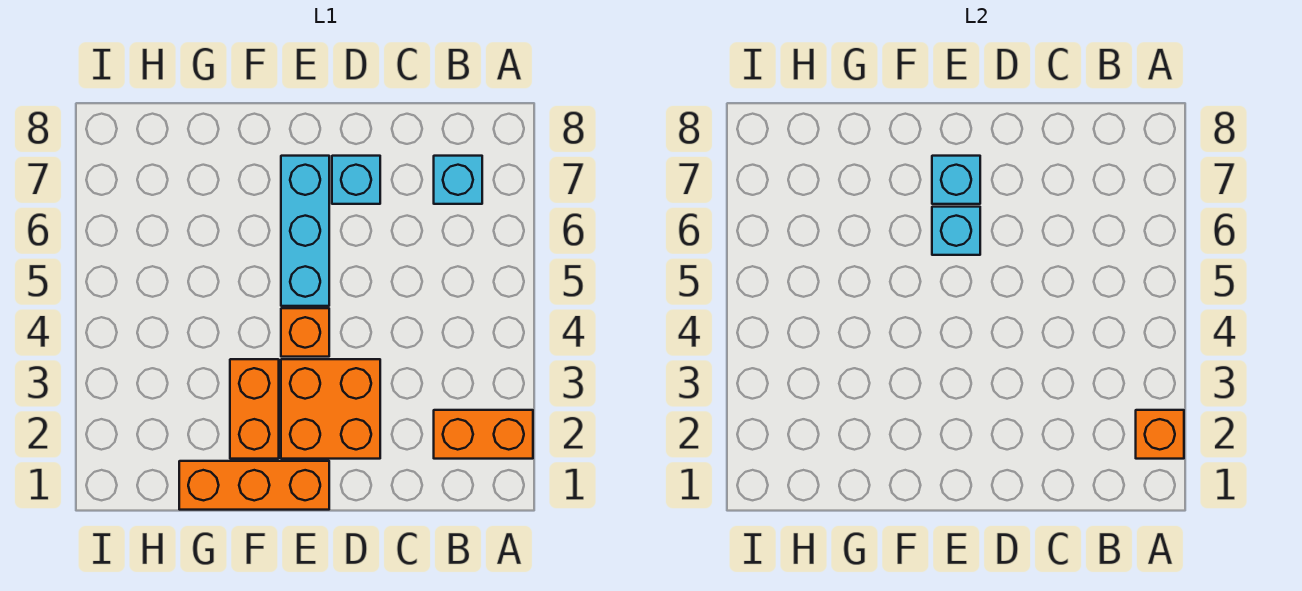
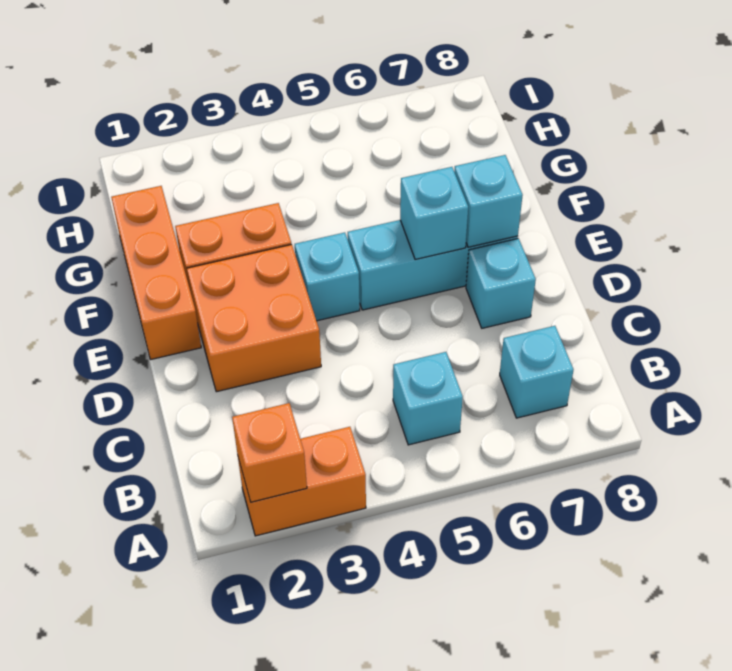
orange brick A2:B2 level 1 -> orange brick A2:A3 level 1
none -> cyan brick B5 level 1
orange brick E4 level 1 -> cyan brick E4 level 1

